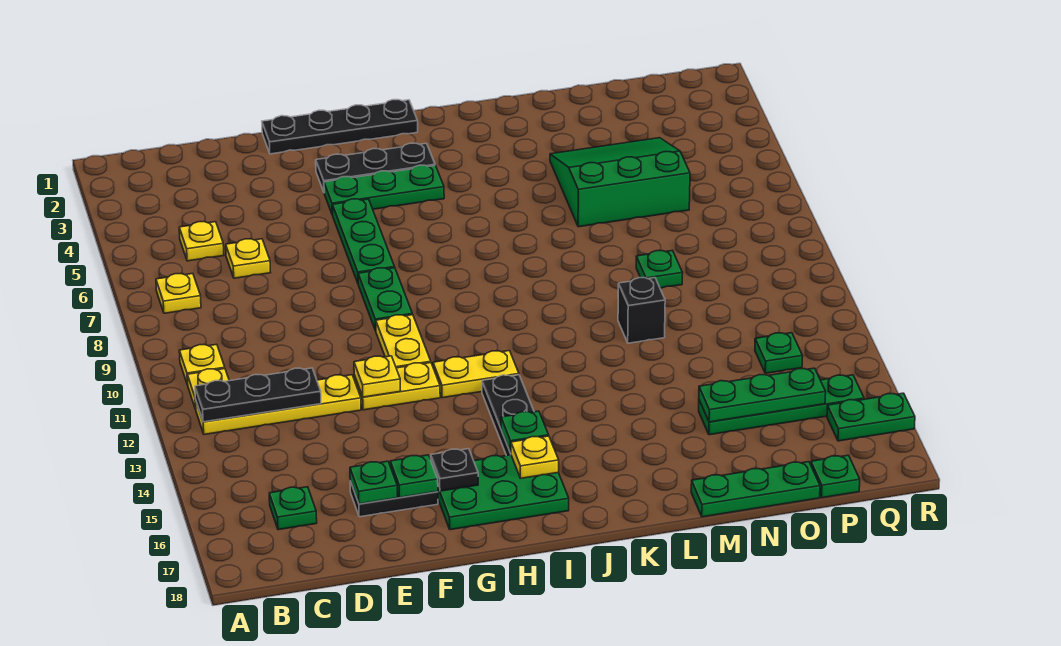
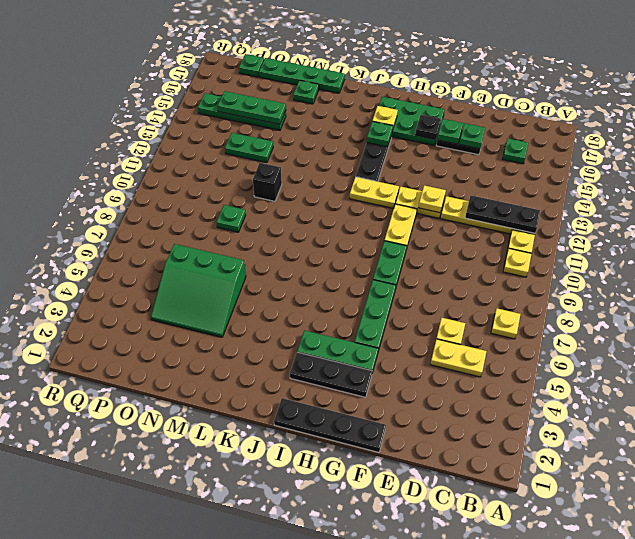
yellow plate C5 level 1 -> yellow plate C5:D5 level 1
green plate M18:O18 level 1 -> green plate L18:O18 level 1
green plate P13 level 1 -> green plate M17 level 1
green plate Q16:R16 level 1 -> green plate N13:O13 level 1

